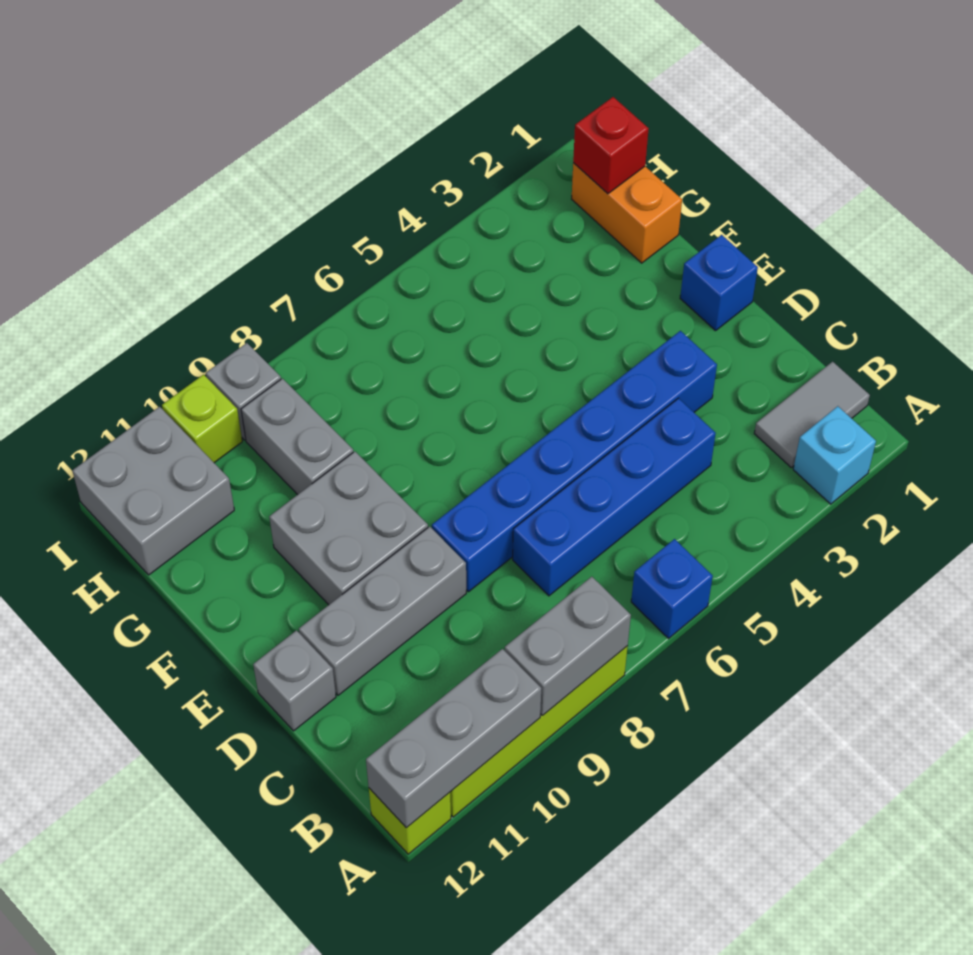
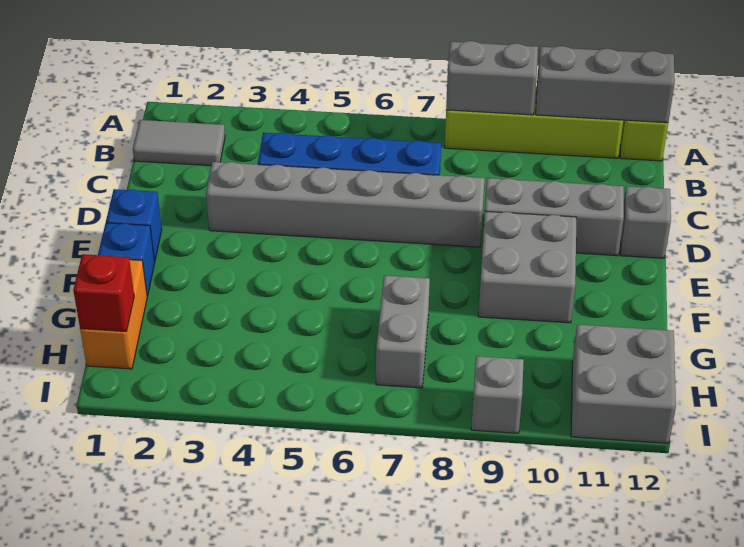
cyan brick A2 level 1 -> none
blue brick A6 level 1 -> blue brick F1 level 1
blue brick D3:D8 level 1 -> grey brick D3:D8 level 1
grey brick G9:H9 level 1 -> grey brick G7:H7 level 1
lime brick I10 level 1 -> none

